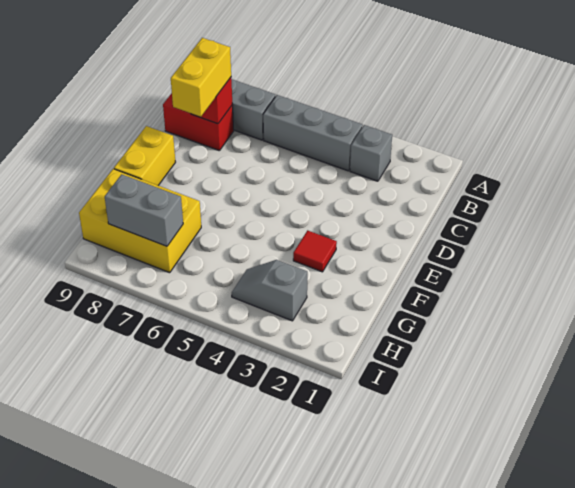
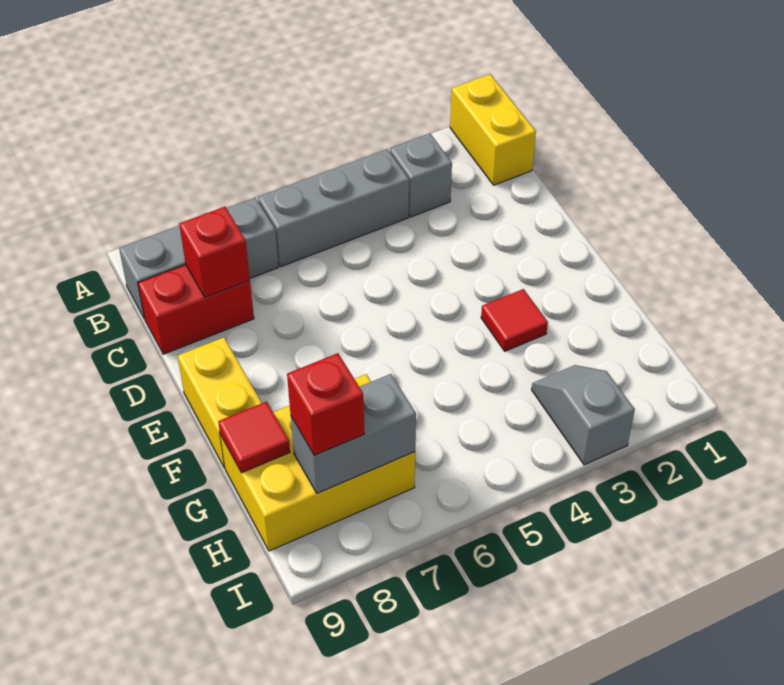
yellow brick C8:D8 level 3 -> yellow brick A1:B1 level 1
none -> red tile G9 level 2
grey slope H3:H4 level 1 top 3 -> grey slope H3:I3 level 1 top I
none -> red brick H8 level 3

